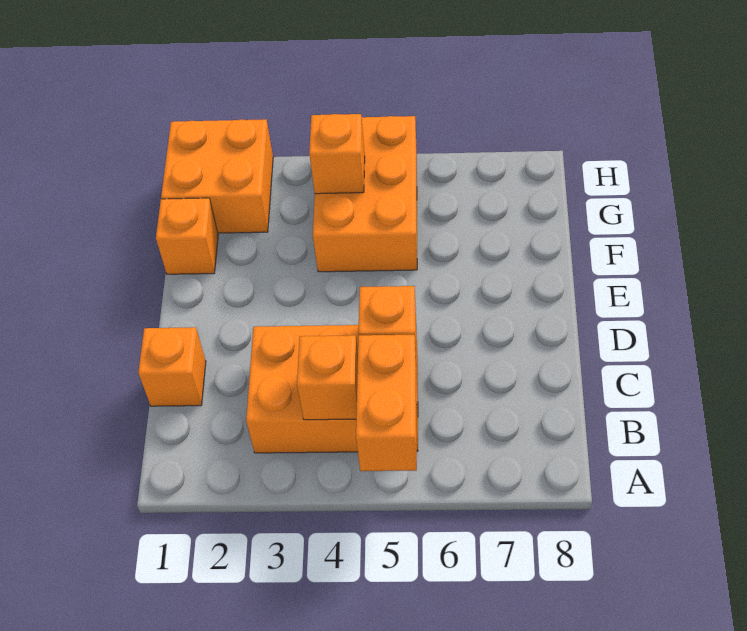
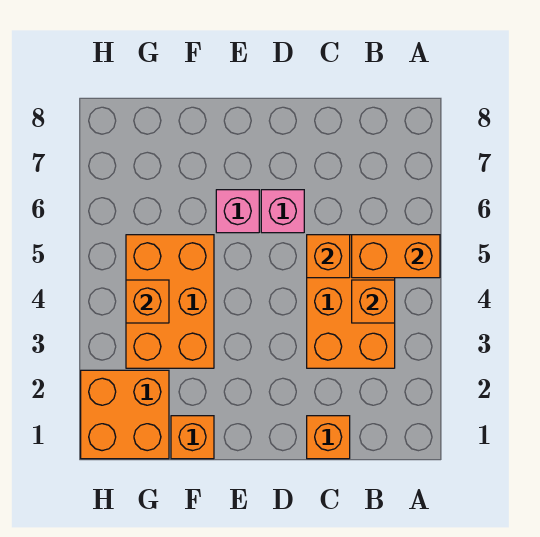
none -> pink brick D6 level 1
none -> pink brick E6 level 1
orange brick F4:H5 level 1 -> orange brick F3:G5 level 1

